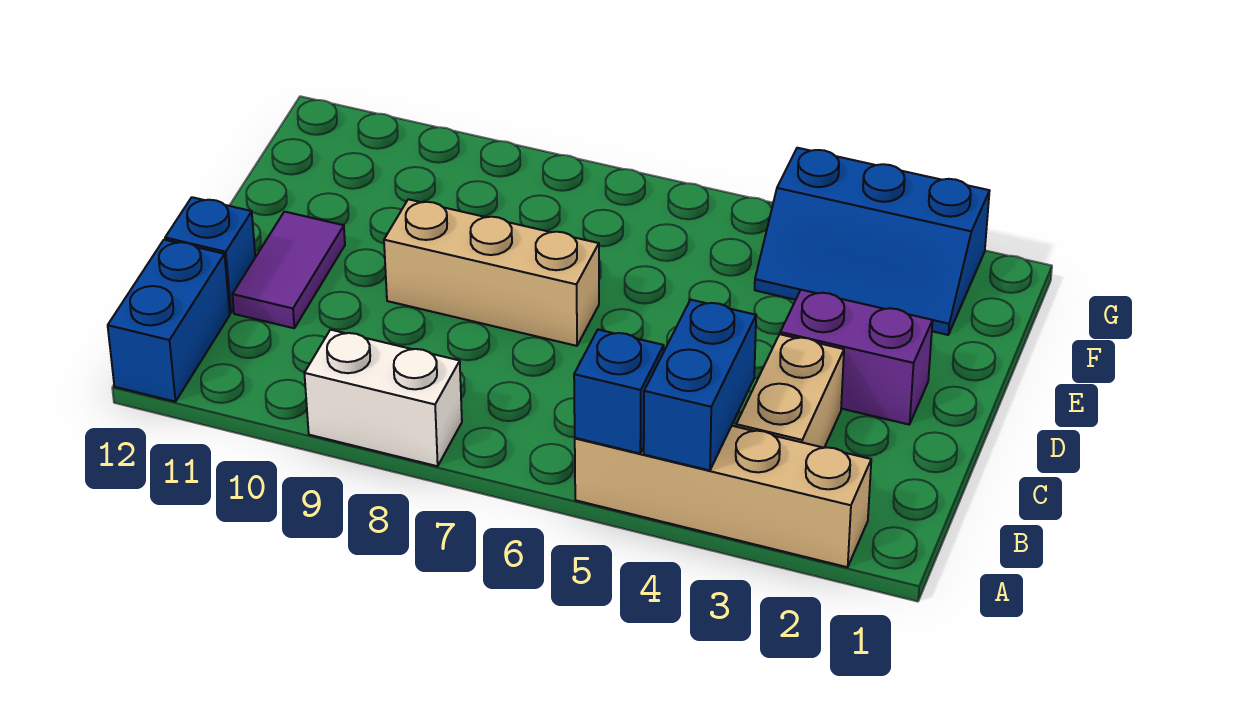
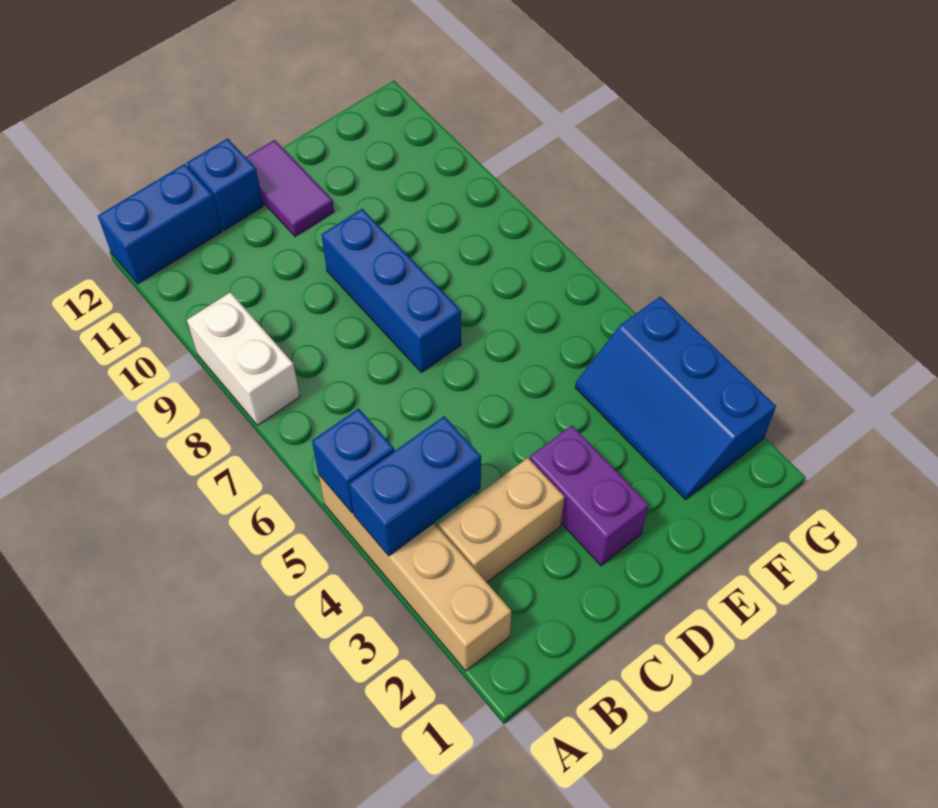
purple tile C11:D11 level 1 -> purple tile D11:D12 level 1
tan brick D7:D9 level 1 -> blue brick D7:D9 level 1

